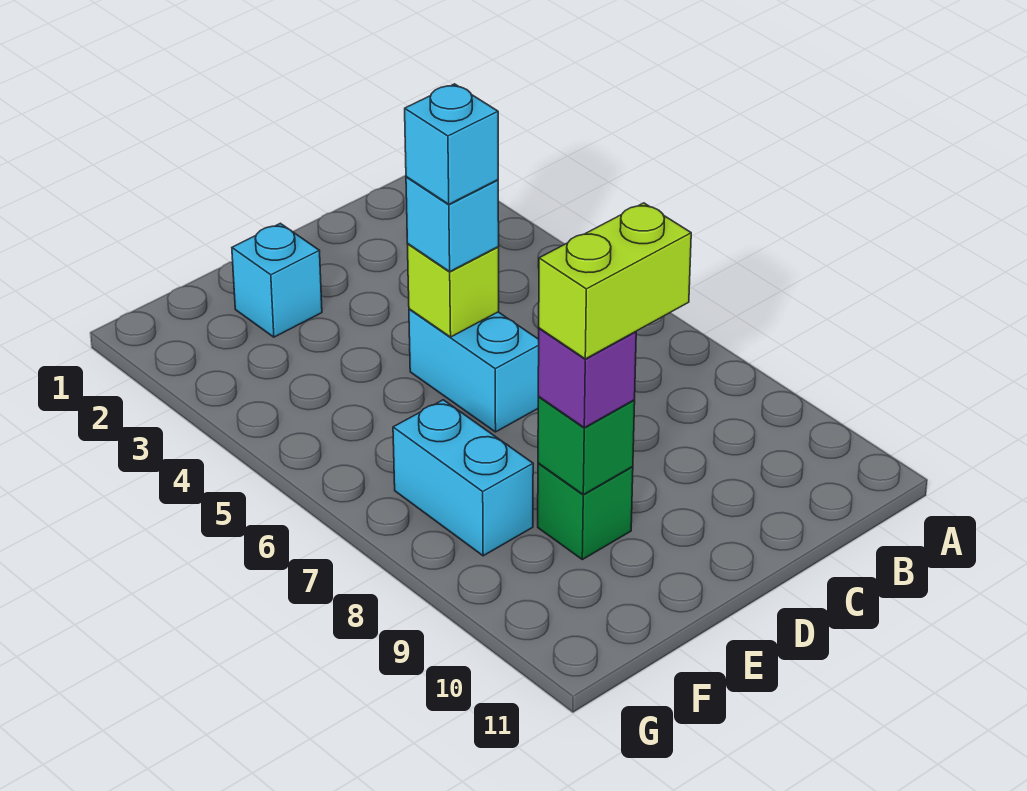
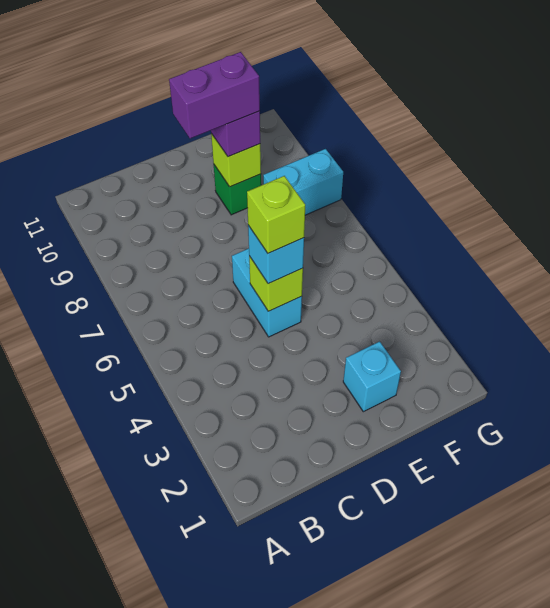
cyan brick D5 level 4 -> lime brick D5 level 4
lime brick D9:E9 level 4 -> purple brick D9:E9 level 4
green brick E9 level 2 -> lime brick E9 level 2
cyan brick F7:F8 level 1 -> cyan brick F8:G8 level 1

